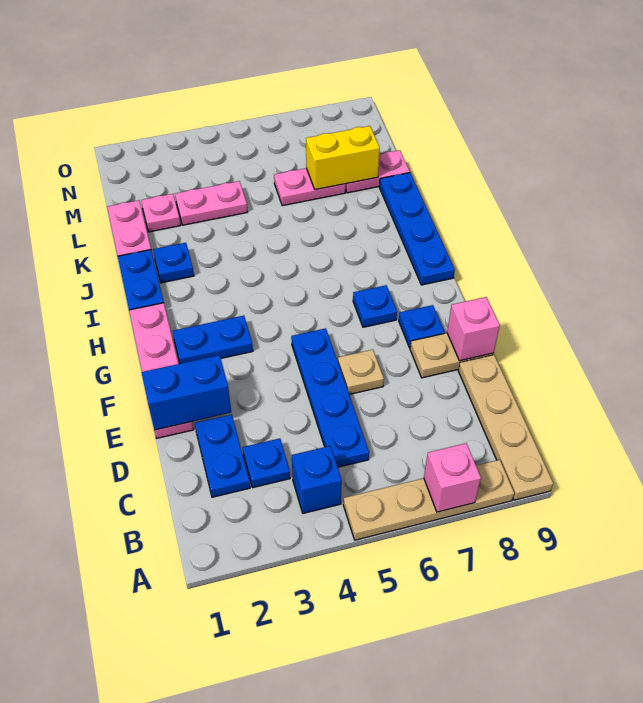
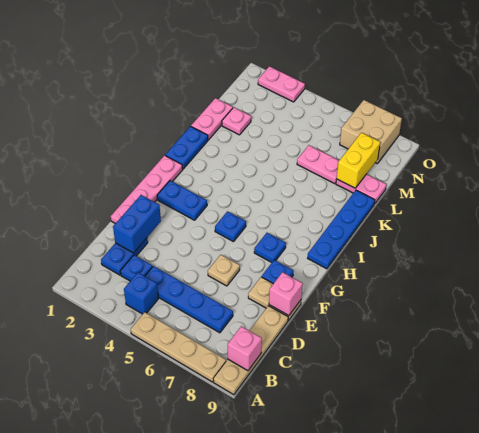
pink brick A7 level 2 -> pink brick B9 level 2
blue plate C5:F5 level 1 -> blue plate C4:C7 level 1
blue brick E1:E2 level 2 -> blue brick D2:E2 level 2
blue plate J2 level 1 -> blue plate G5 level 1
pink plate L3:L4 level 1 -> pink plate O2:O3 level 1
yellow brick L7:L8 level 2 -> yellow brick L8:M8 level 2
none -> tan brick N7:O8 level 1

